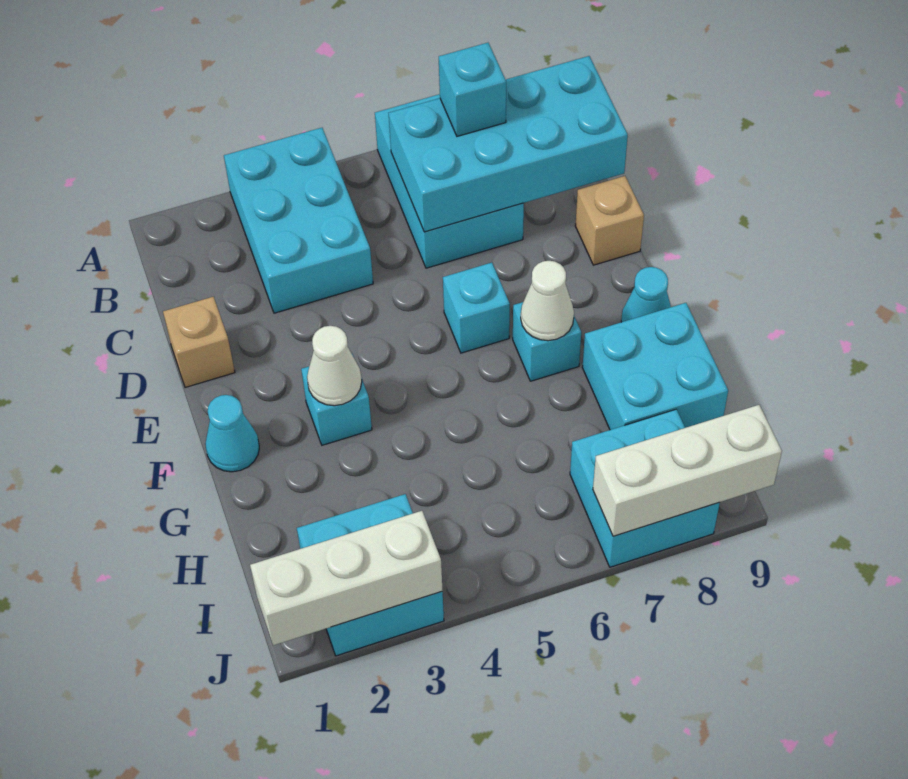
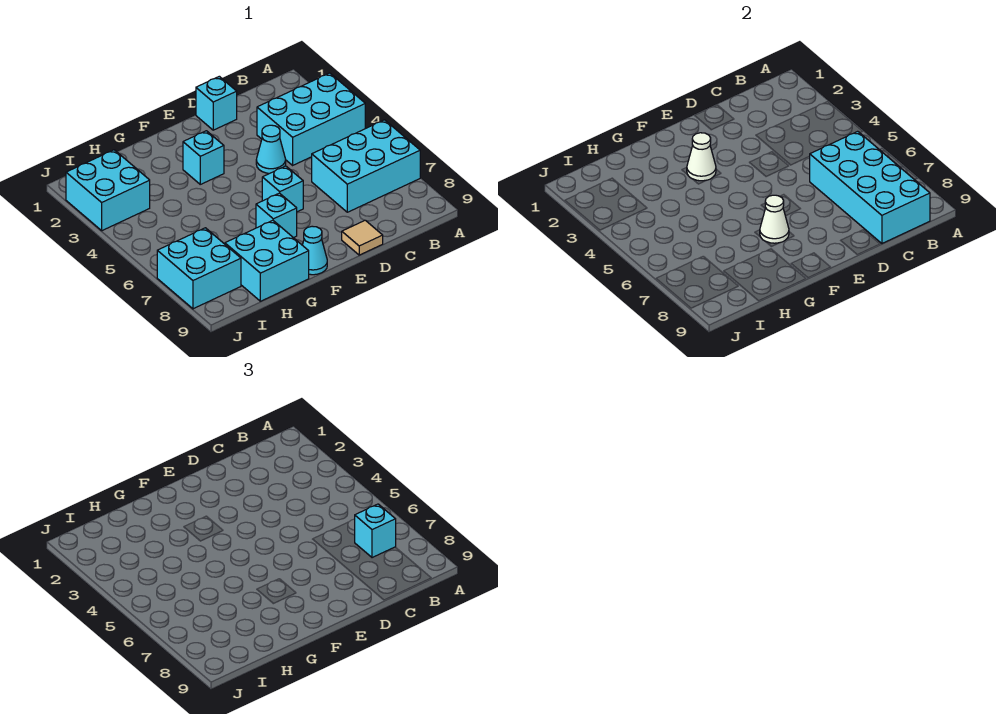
tan brick D1 level 1 -> cyan brick D1 level 1
tan brick D9 level 1 -> tan tile D9 level 1
cyan cone F1 level 1 -> cyan cone D4 level 1
white brick J1:J3 level 2 -> none
white brick J7:J9 level 2 -> none

